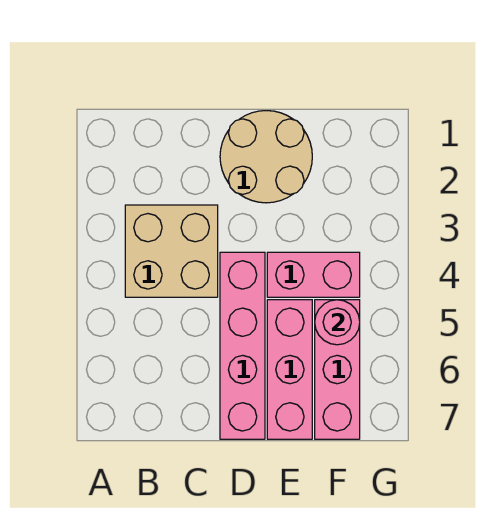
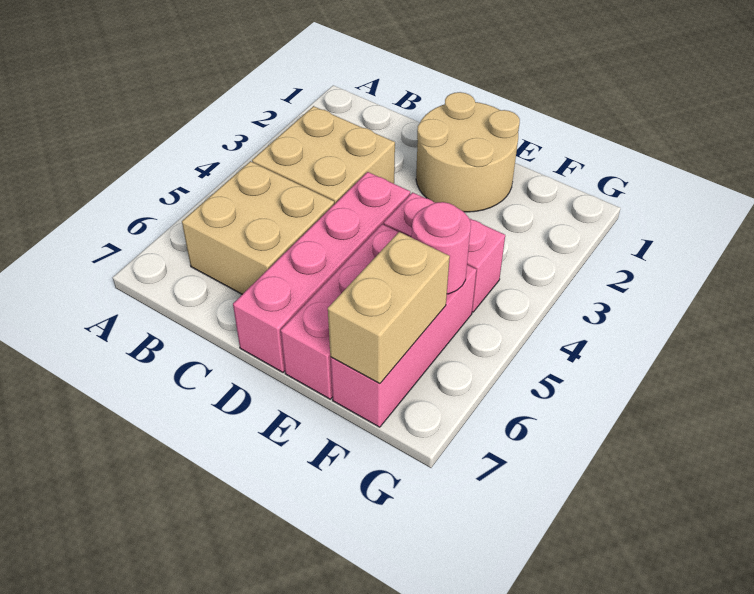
none -> tan brick B5:C6 level 1
none -> tan brick F6:F7 level 2

